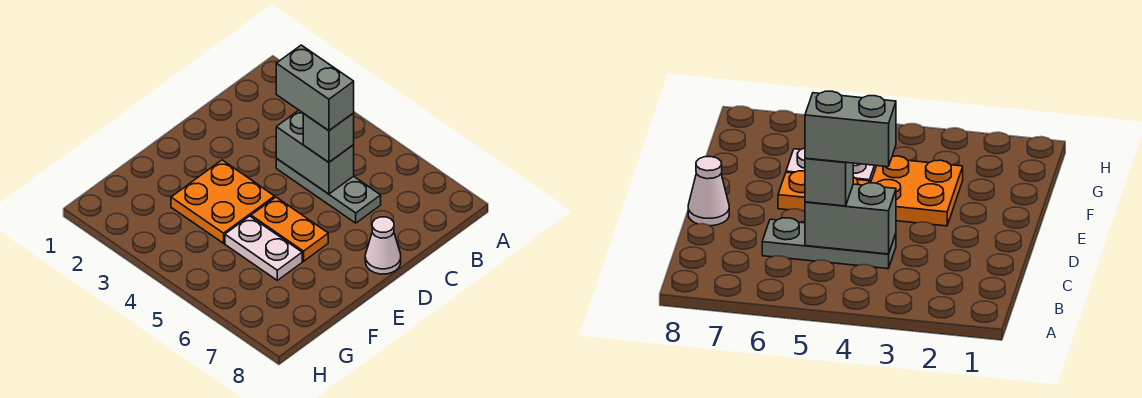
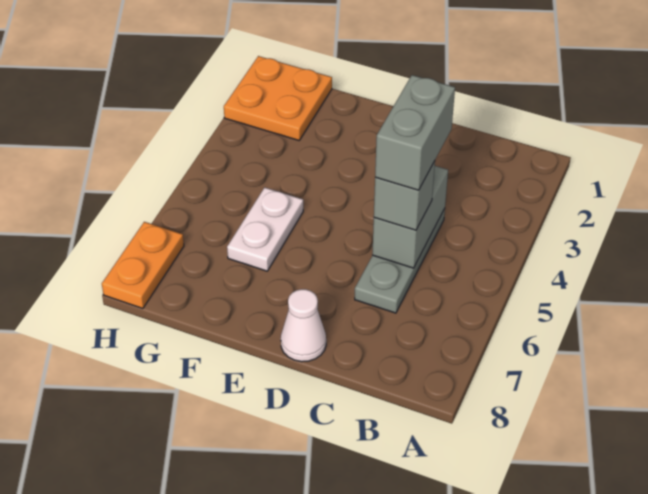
orange plate E3:F4 level 1 -> orange plate G1:H2 level 1
orange plate E5:E6 level 1 -> orange plate H7:H8 level 1

